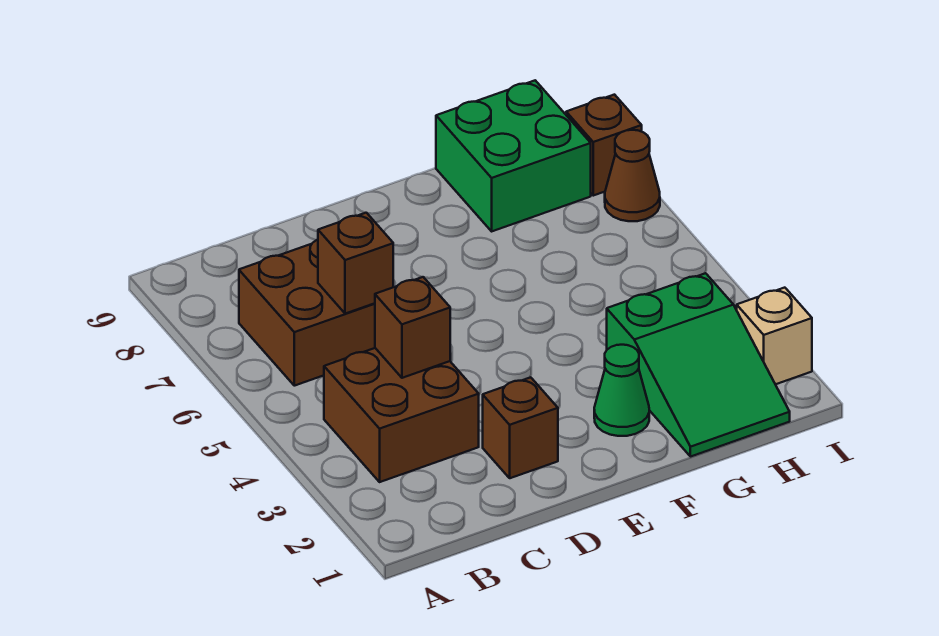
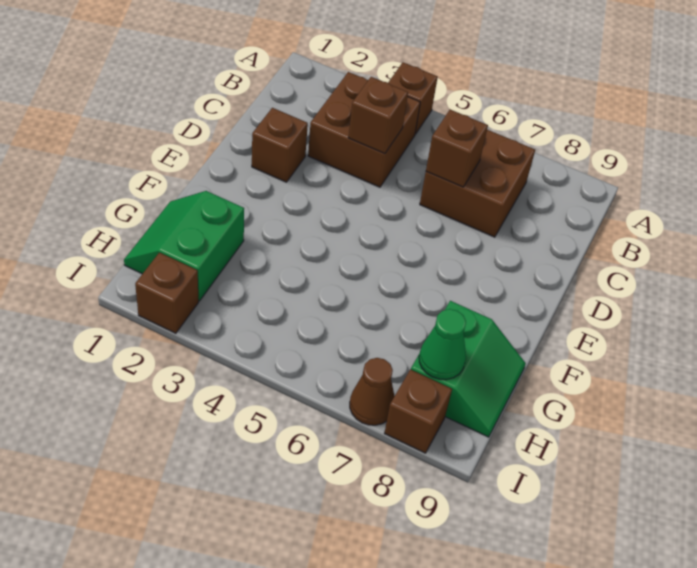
none -> brown brick A4 level 1
green cone F2 level 1 -> green cone H8 level 2
green slope G1:H3 level 1 top 3 -> green slope G1:H2 level 1 top 2
green brick G8:H9 level 1 -> green slope G8:H9 level 1 top 8
tan brick I2 level 1 -> brown brick I2 level 1

